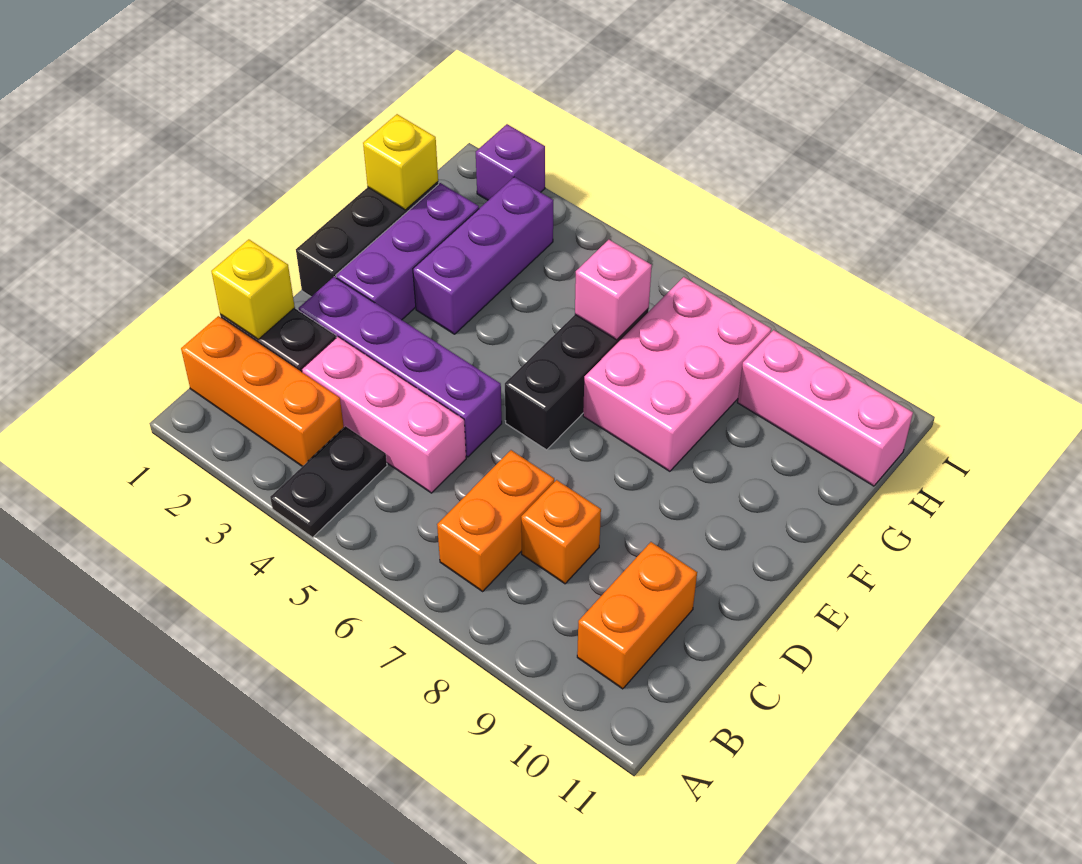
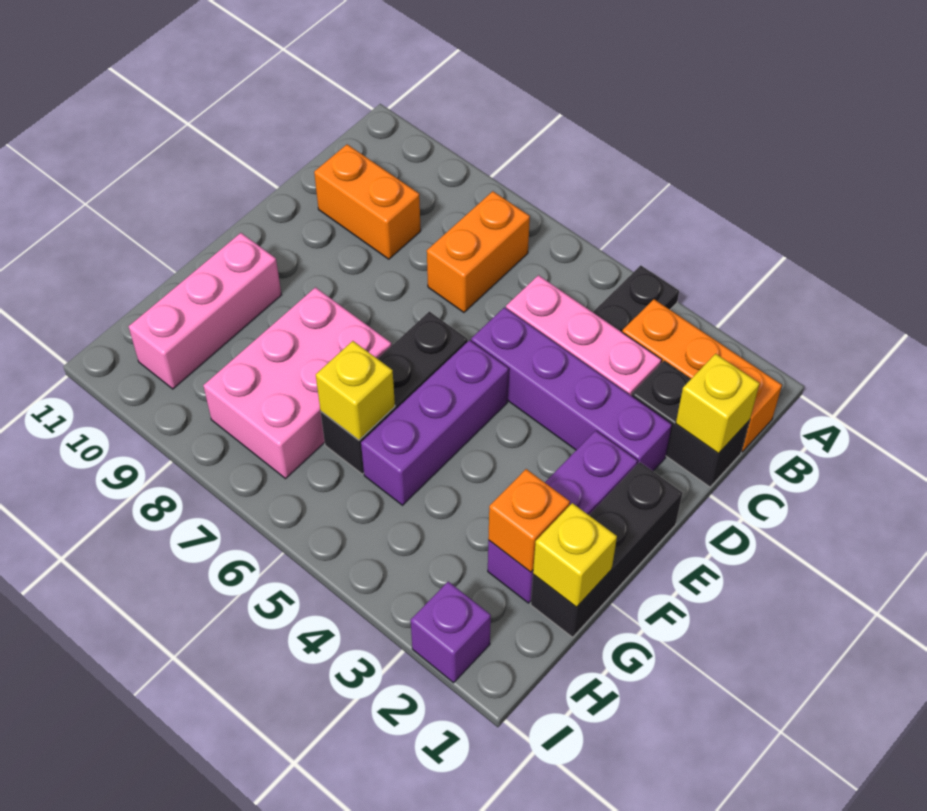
orange brick B10:C10 level 1 -> orange brick C9:C10 level 1
orange brick C8 level 1 -> orange brick G2 level 2
purple brick F3:H3 level 1 -> purple brick E5:G5 level 1
pink brick G6 level 2 -> yellow brick G6 level 2
pink brick H9:H11 level 1 -> pink brick F10:H10 level 1

